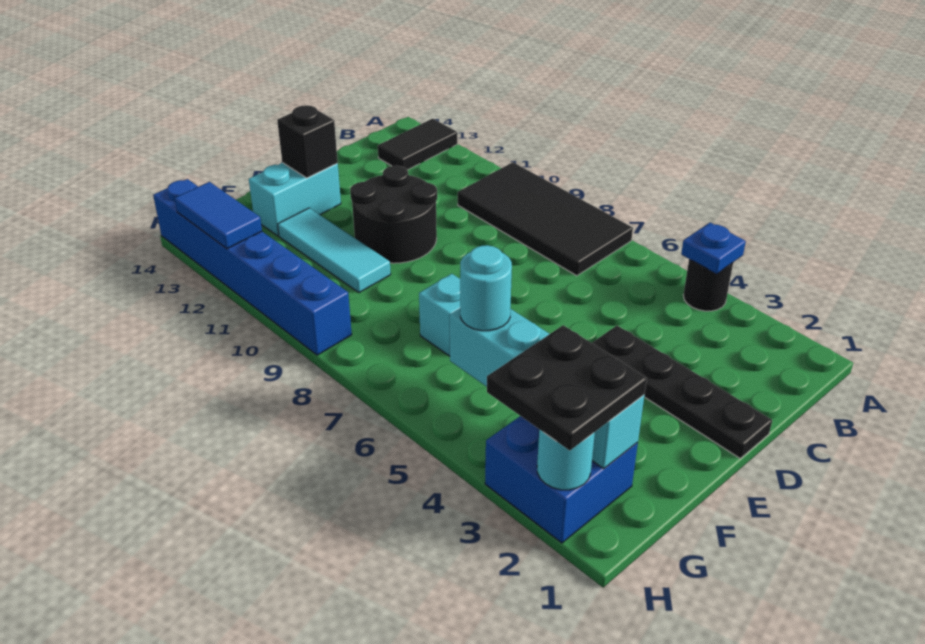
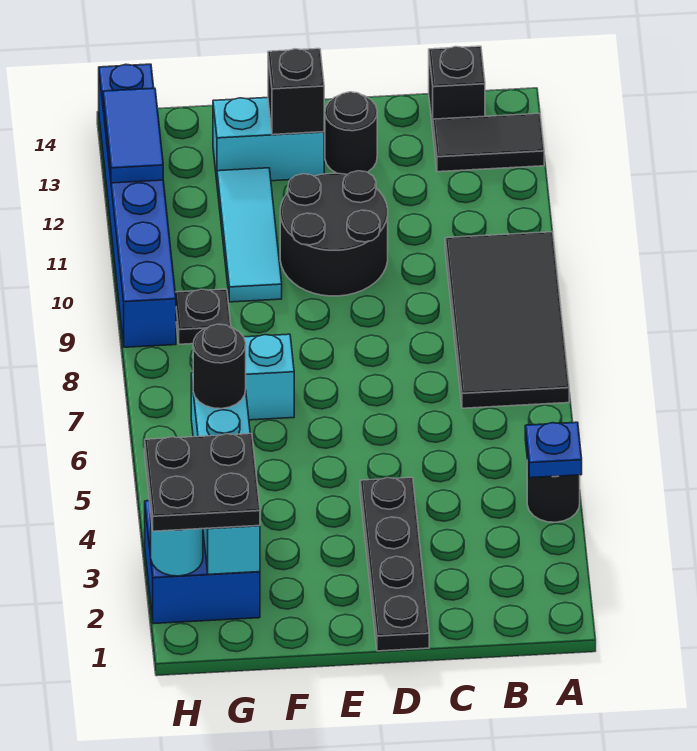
none -> black brick B14 level 1
none -> black round brick D13 level 1
cyan round brick G5 level 3 -> black round brick G5 level 3
none -> black plate G9 level 1

